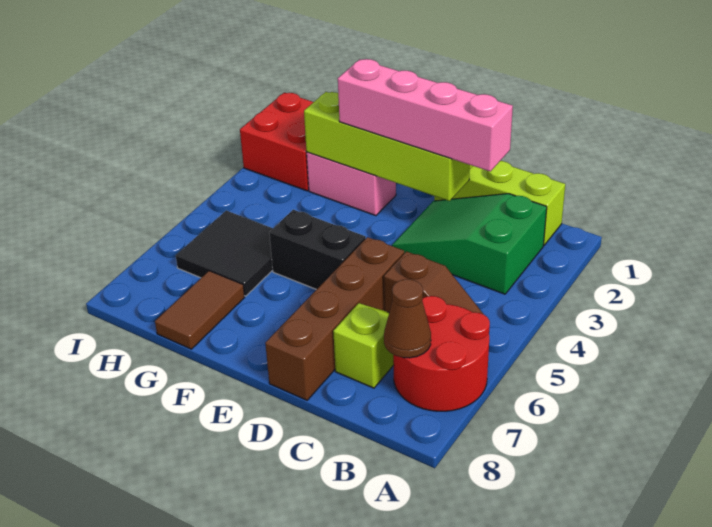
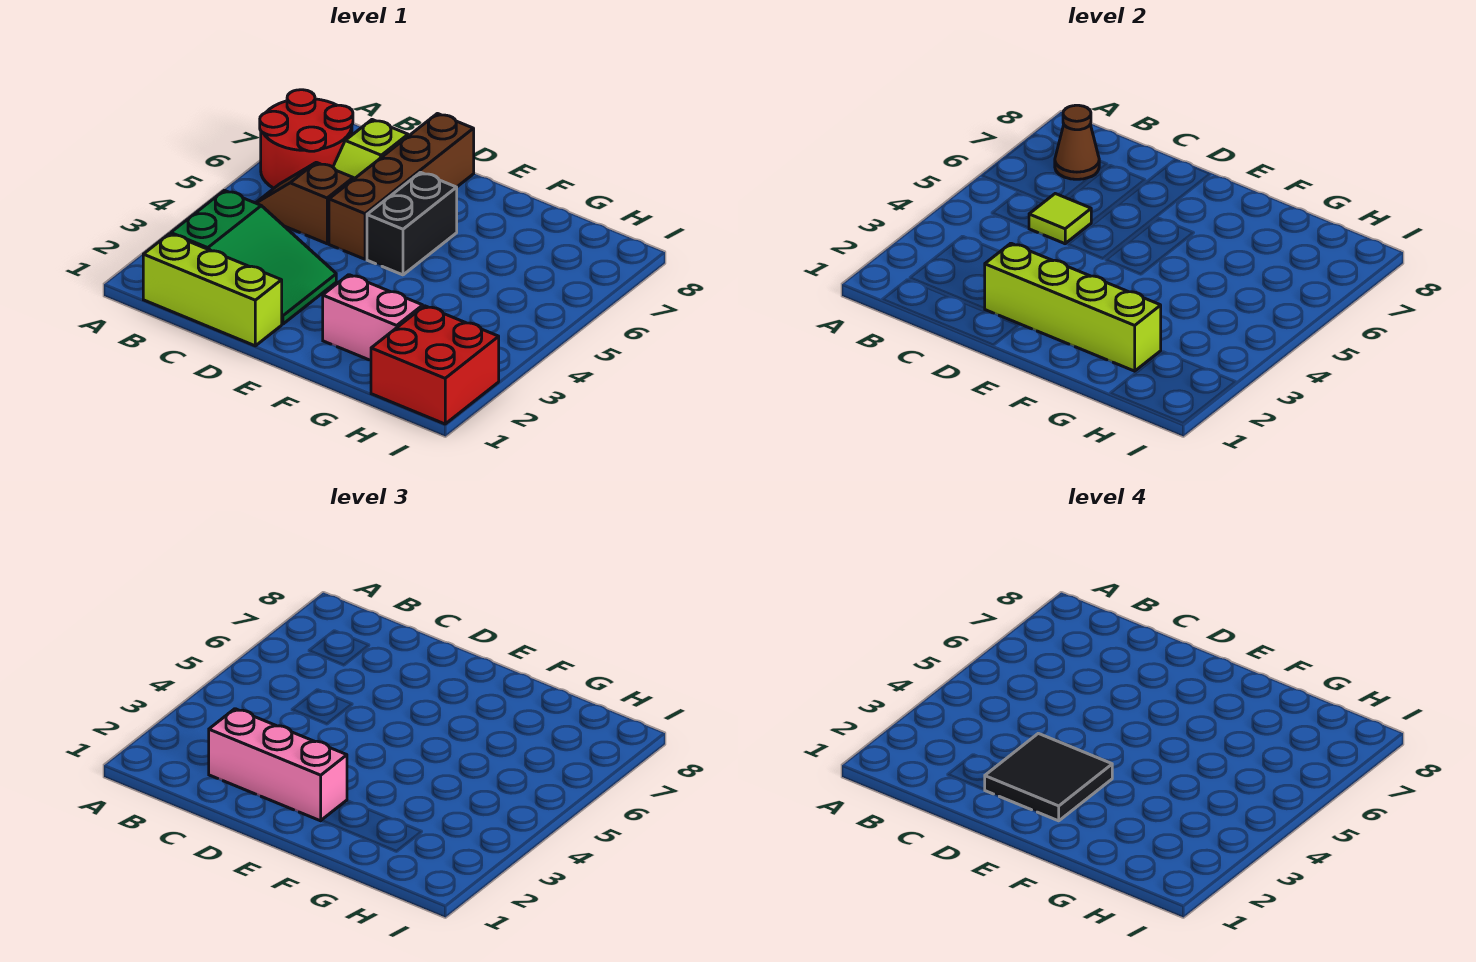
pink brick C2:F2 level 3 -> pink brick C2:E2 level 3
none -> lime tile C5 level 2
black brick E5:F5 level 1 -> black brick E5:E6 level 1
black tile G5:H6 level 1 -> black tile D2:E3 level 4
brown tile G7:G8 level 1 -> none

